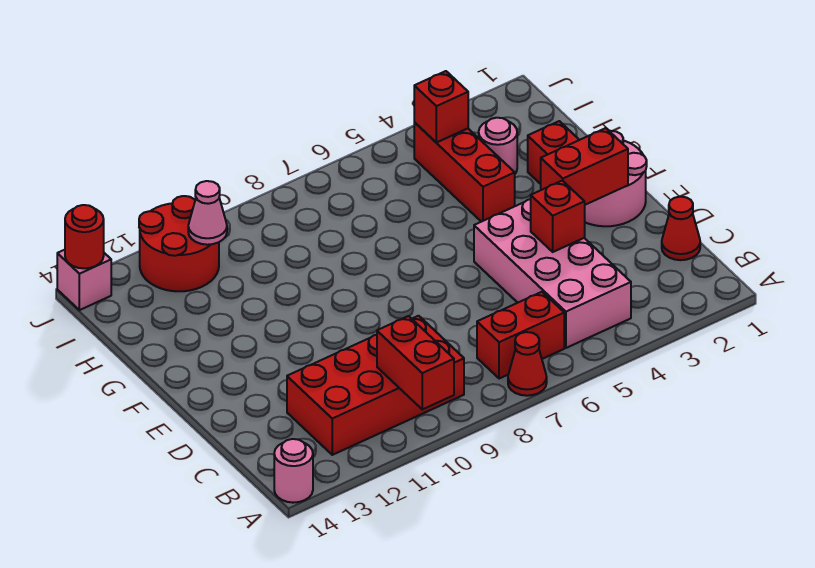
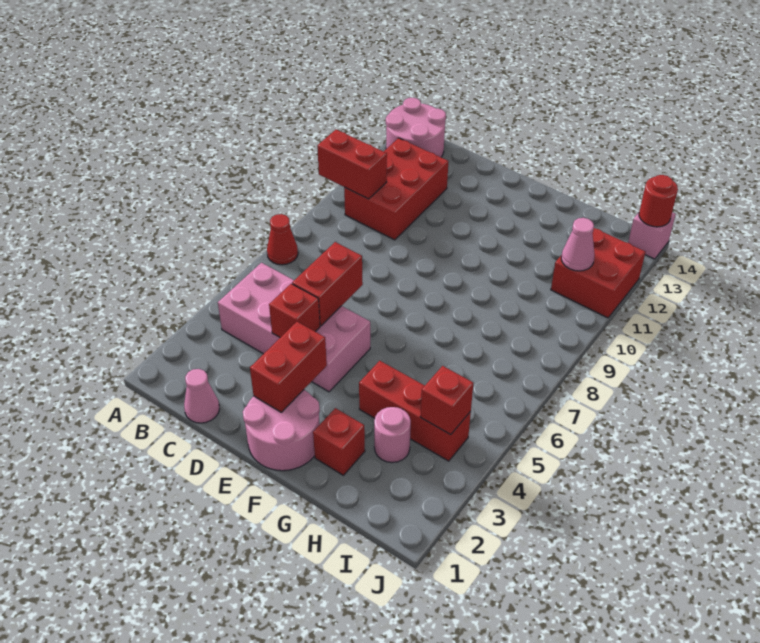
pink round brick A14 level 1 -> pink round brick A13:B14 level 1
red brick B6:B7 level 1 -> red brick D5:D6 level 2
red brick B9:C12 level 1 -> red brick B10:C12 level 1
red cone C1 level 1 -> pink cone C1 level 1
red round brick I11:J12 level 1 -> red brick I11:J12 level 1

